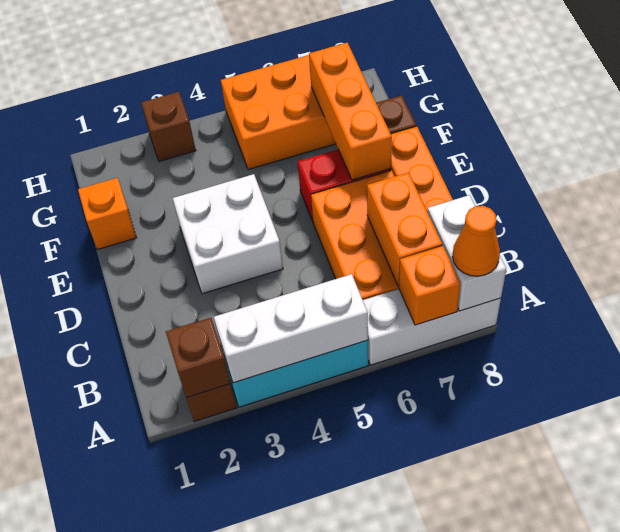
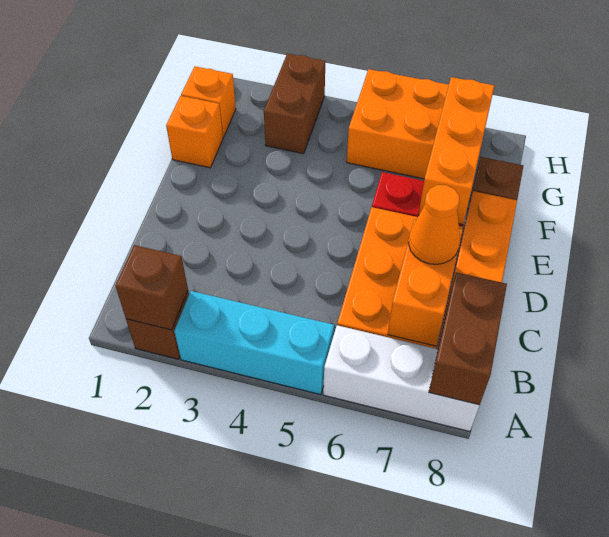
white brick A3:A5 level 2 -> none
orange brick A7 level 2 -> orange brick G1 level 1
white brick A8:B8 level 2 -> brown brick A8:B8 level 2
orange cone A8 level 3 -> orange cone C7 level 3
white brick D3:E4 level 1 -> none
brown brick H3 level 1 -> brown brick G3:H3 level 1

